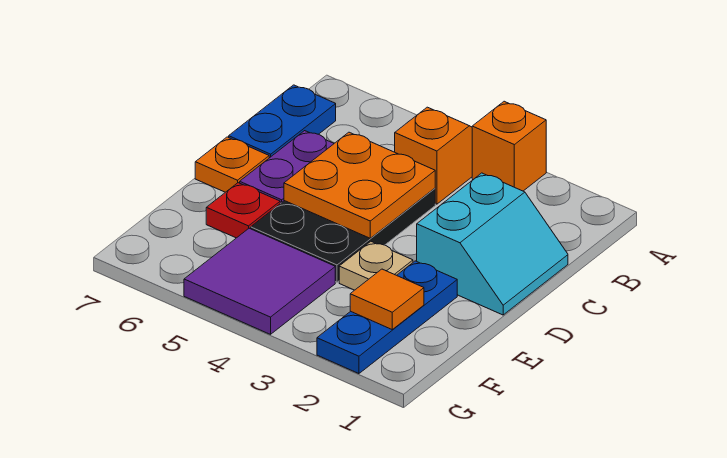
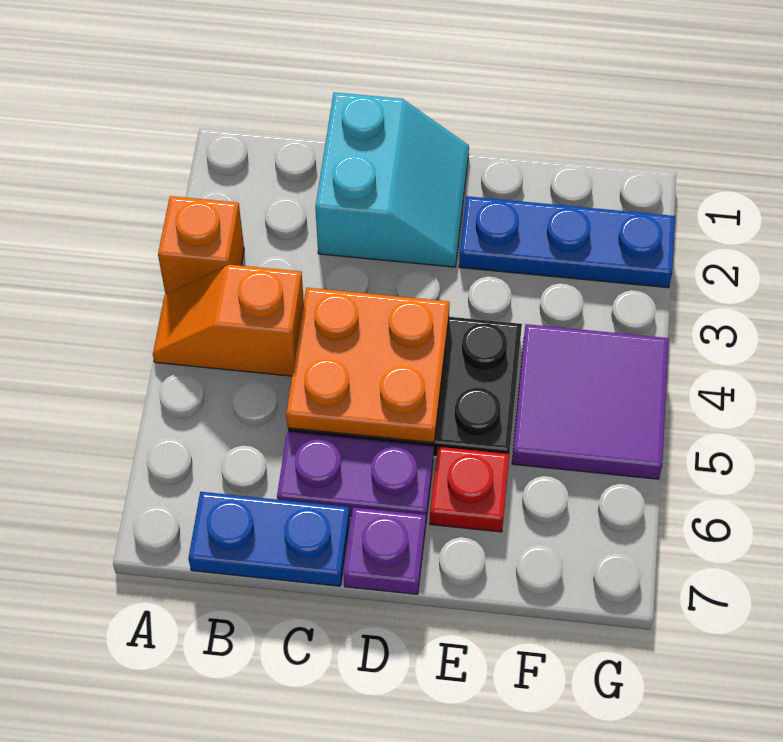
cyan slope C1:D2 level 1 top 2 -> cyan slope C1:D2 level 1 top C
orange plate D7 level 1 -> purple plate D7 level 1
tan plate E3 level 1 -> none
orange tile F2 level 2 -> none

